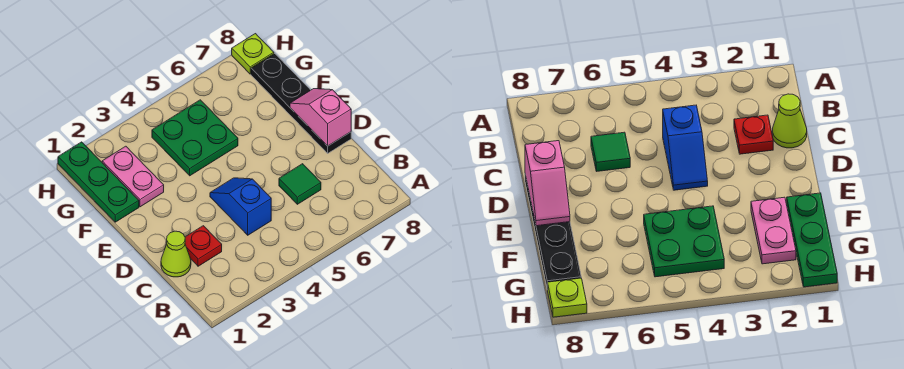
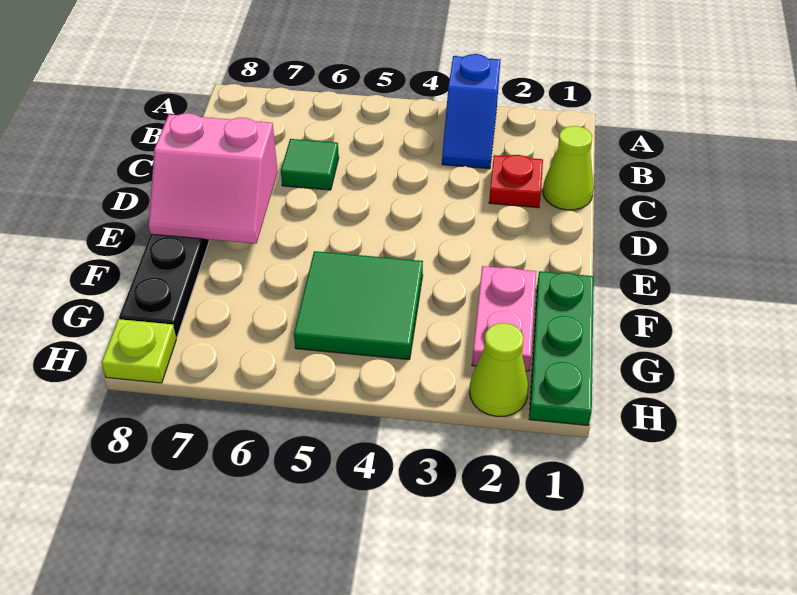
blue slope C4:D4 level 1 top C -> blue slope A3:B3 level 1 top A
pink slope D8:E8 level 2 top D -> pink slope D7:E8 level 2 top D
green plate F4:G5 level 1 -> green tile F4:G5 level 1
none -> lime cone H2 level 1

